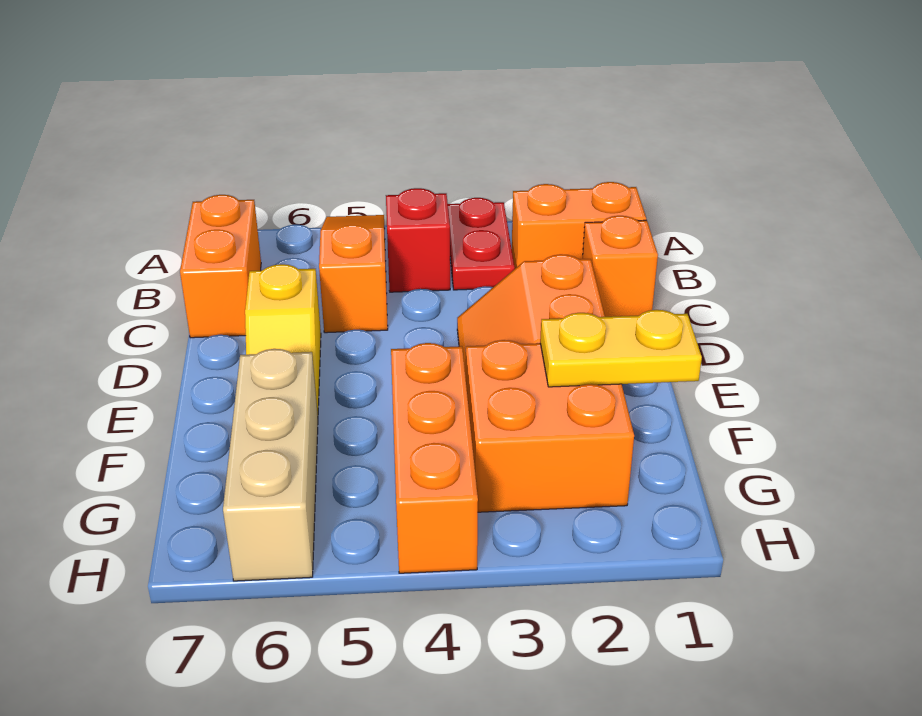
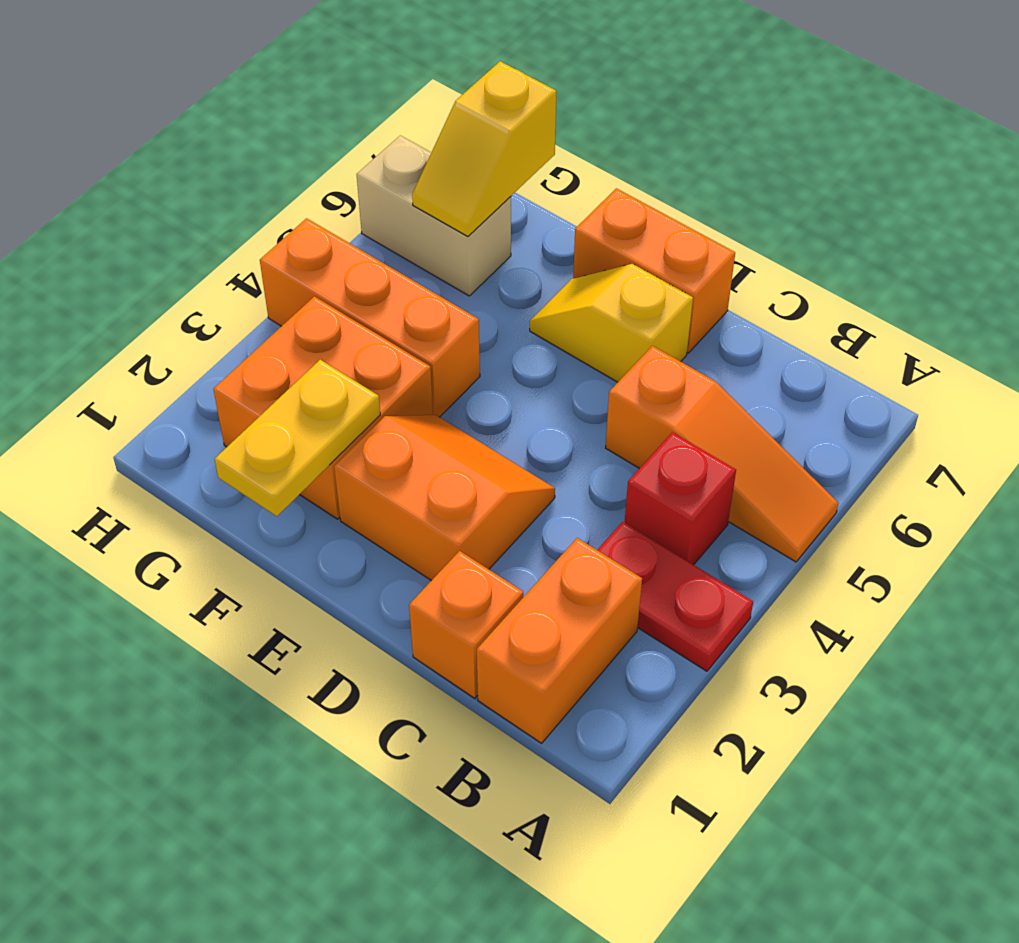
orange brick B7:C7 level 1 -> orange brick D7:E7 level 1
tan brick F6:H6 level 1 -> tan brick G6:H6 level 1
none -> yellow slope G6:G7 level 2 top 7

